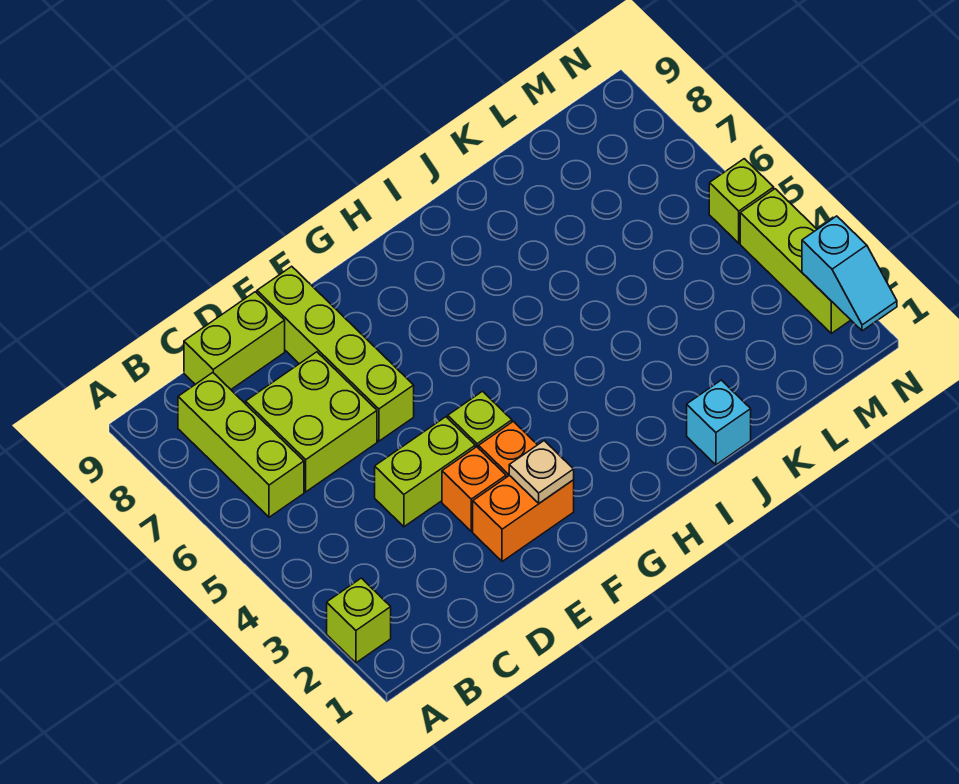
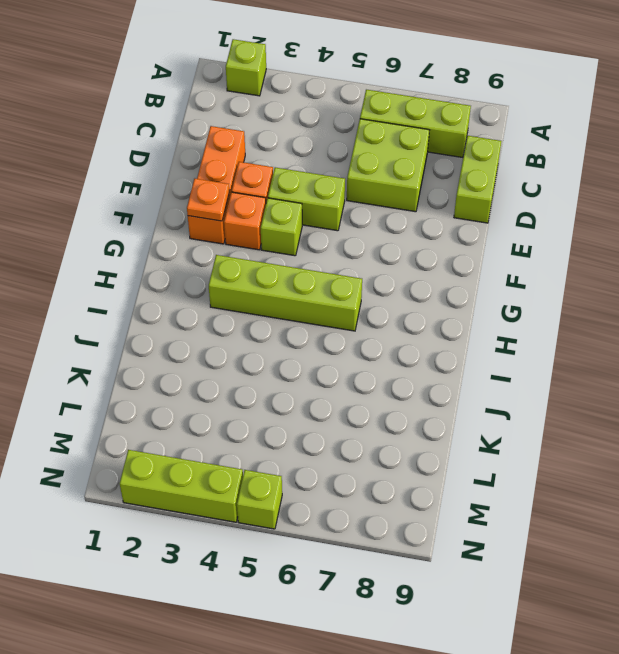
lime brick D4:E4 level 1 -> lime brick E4:E5 level 1
orange brick E2:F2 level 1 -> orange brick D2:F2 level 1
lime brick E6:E9 level 1 -> lime brick H3:H6 level 1
tan plate F2 level 2 -> orange plate F2 level 2
cyan brick J1 level 1 -> none
cyan slope N1:N2 level 2 top 2 -> none

